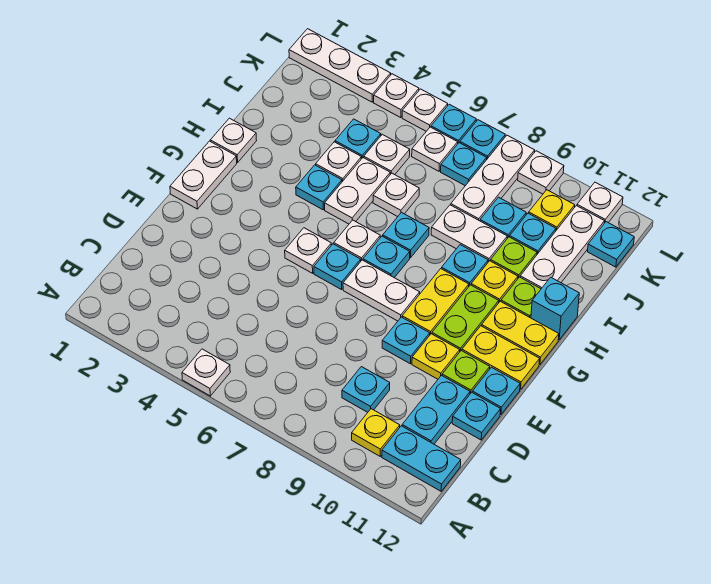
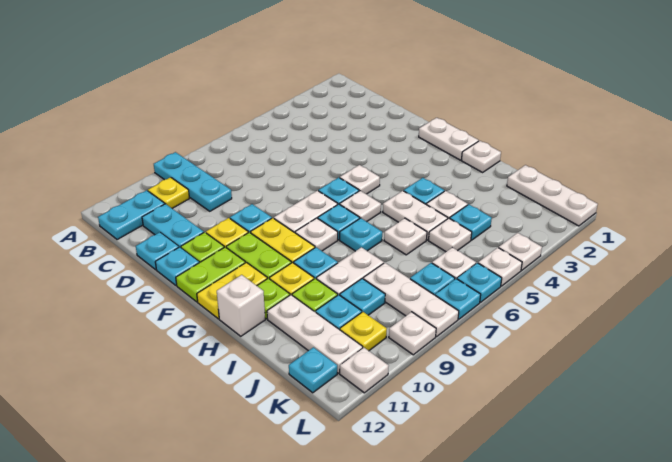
white plate A5 level 1 -> white plate G8 level 1
cyan plate C9 level 1 -> cyan plate A9:C9 level 1
yellow plate F11:F12 level 1 -> lime plate F11:F12 level 1
cyan brick H12 level 1 -> white brick H12 level 1
white plate L1:L3 level 1 -> white plate J1:L1 level 1

